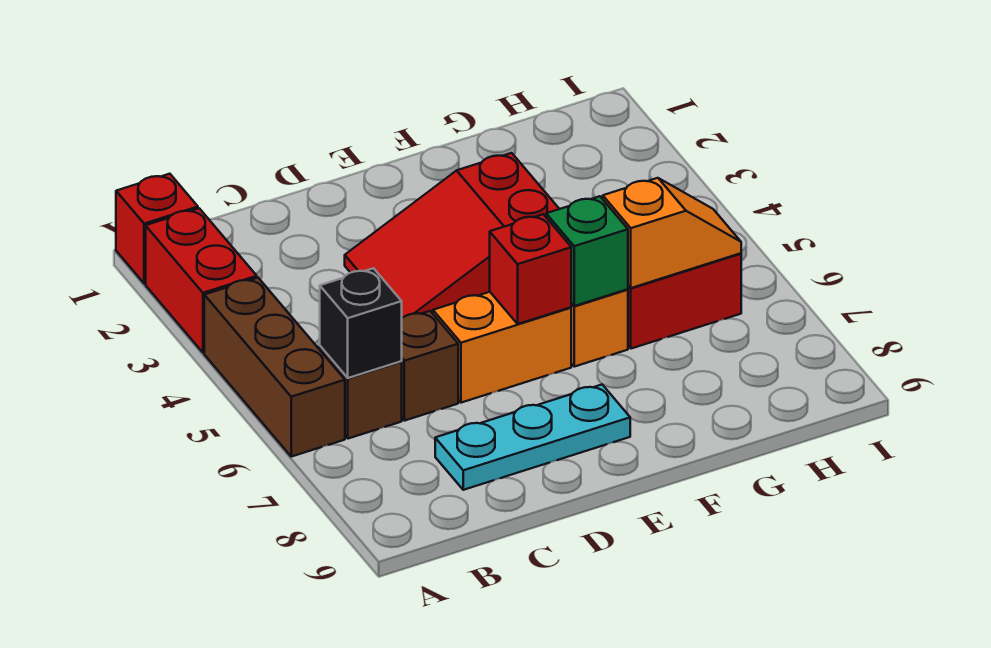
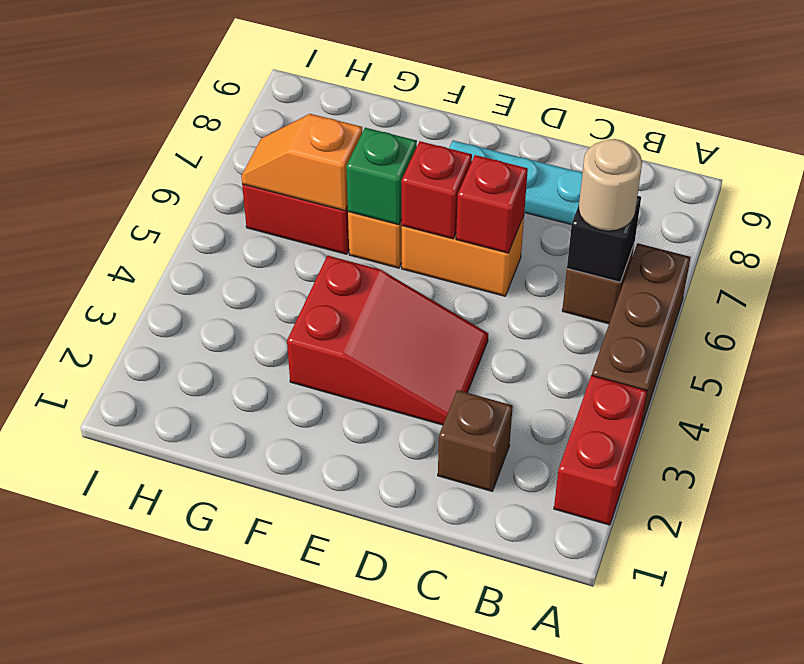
red brick A1 level 1 -> red brick D6 level 2
none -> tan round brick B6 level 3
brown brick C6 level 1 -> brown brick C2 level 1

